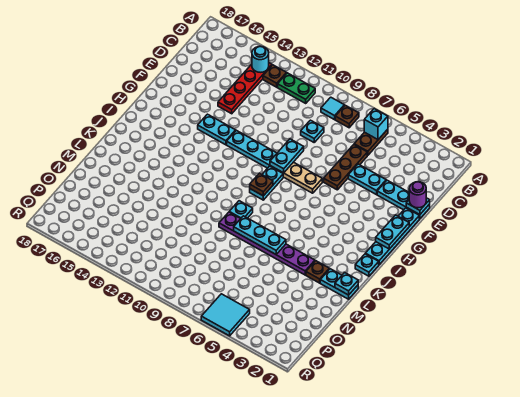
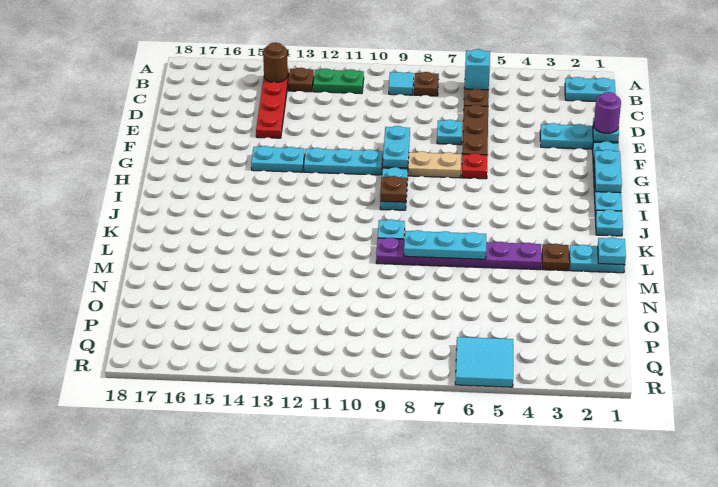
cyan round brick B14 level 2 -> brown round brick B14 level 2
cyan plate D9 level 1 -> cyan plate E7 level 1
cyan plate E4:E5 level 1 -> cyan plate B1:B2 level 1
none -> red plate G6 level 1

